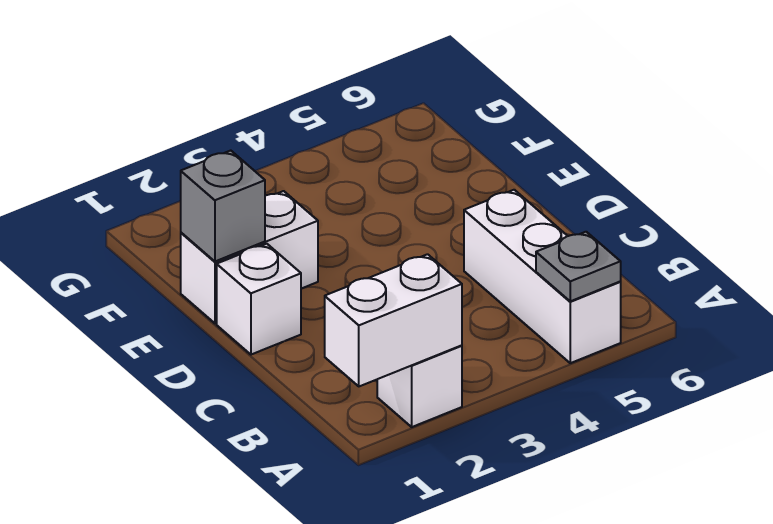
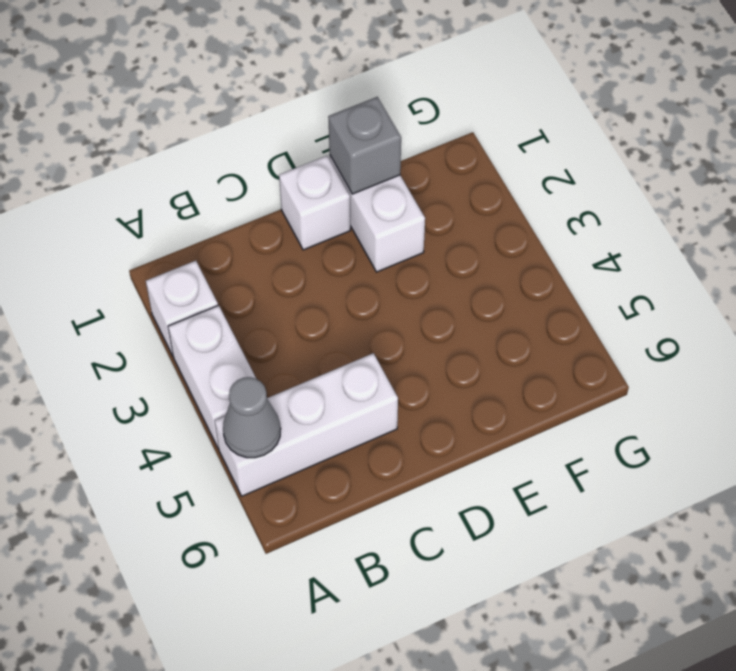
white brick A1:A2 level 2 -> white brick A3:A4 level 1
grey plate A5 level 2 -> grey cone A5 level 2

